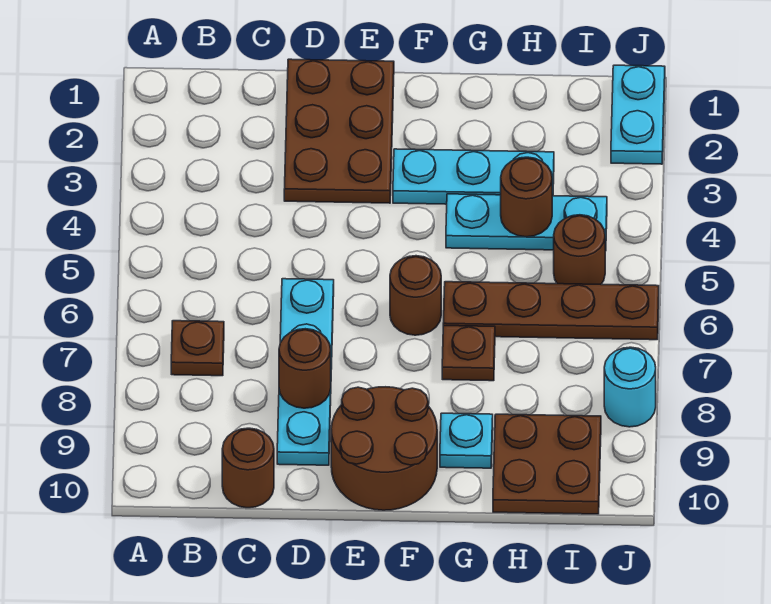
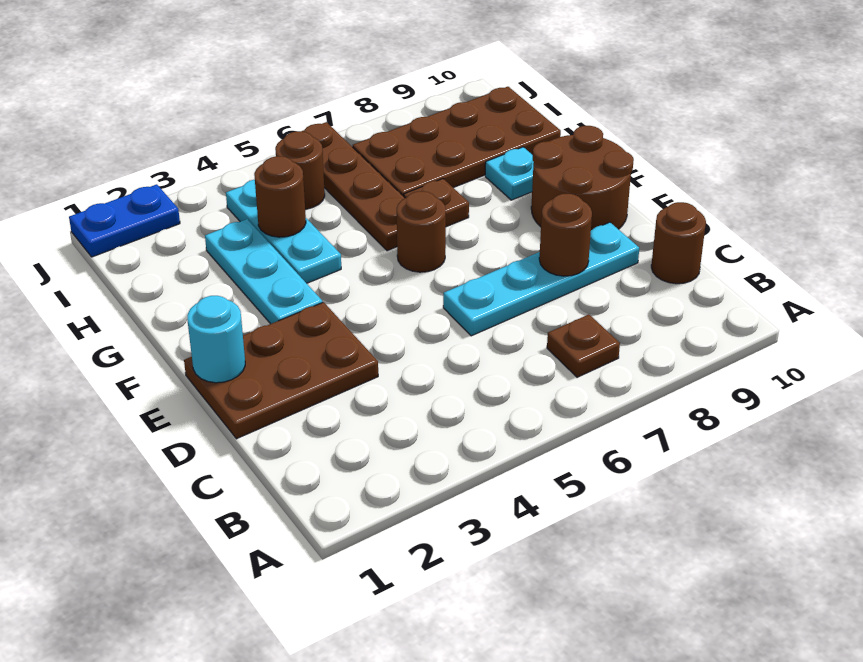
brown plate H9:I10 level 1 -> brown plate H7:I10 level 1
cyan plate J1:J2 level 1 -> blue plate J1:J2 level 1
cyan round brick J8 level 1 -> cyan round brick E1 level 2

